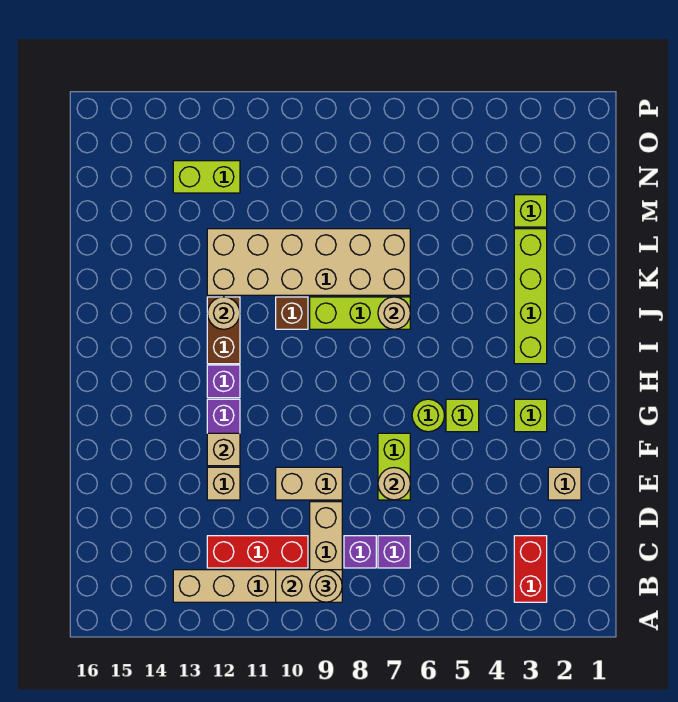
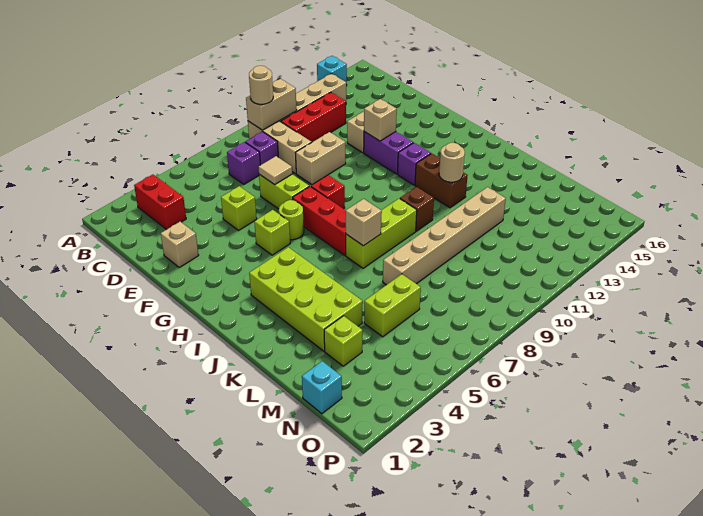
none -> cyan brick A14 level 1
tan round brick E7 level 2 -> tan tile E7 level 2
lime brick G3 level 1 -> lime brick E5 level 1
none -> red brick G7:I7 level 1
none -> red brick G8 level 1
lime brick I3:L3 level 1 -> lime brick I3:L4 level 1
tan round brick J7 level 2 -> tan brick J7 level 2
tan brick K7:L12 level 1 -> tan brick L7:L12 level 1
none -> cyan brick N1 level 1
lime brick N12:N13 level 1 -> lime brick M5:M6 level 1

